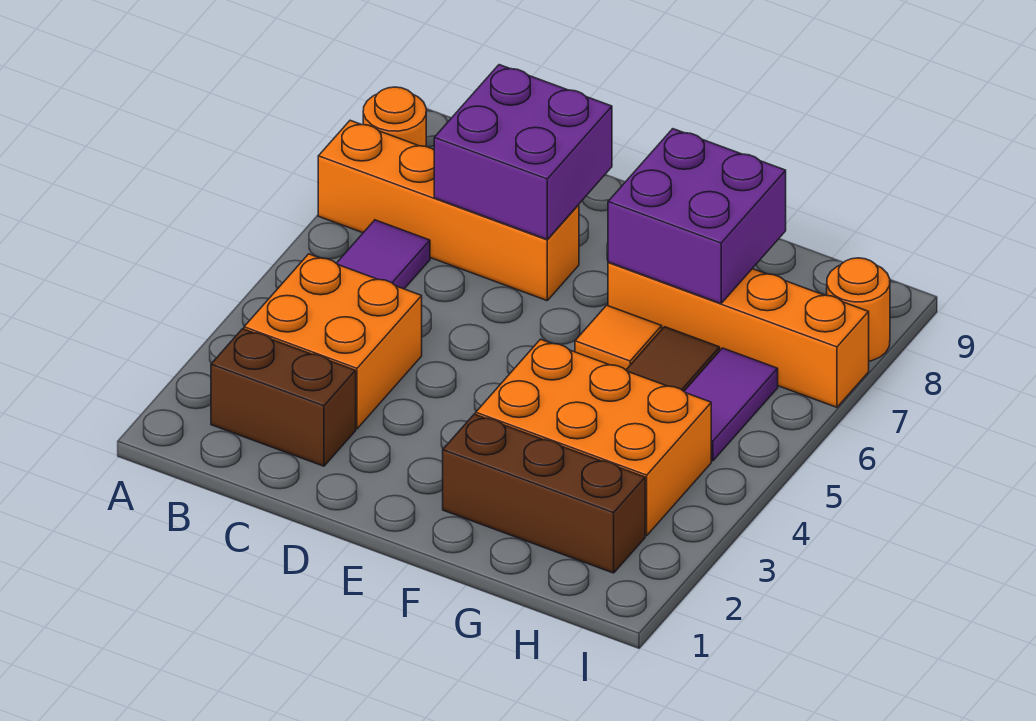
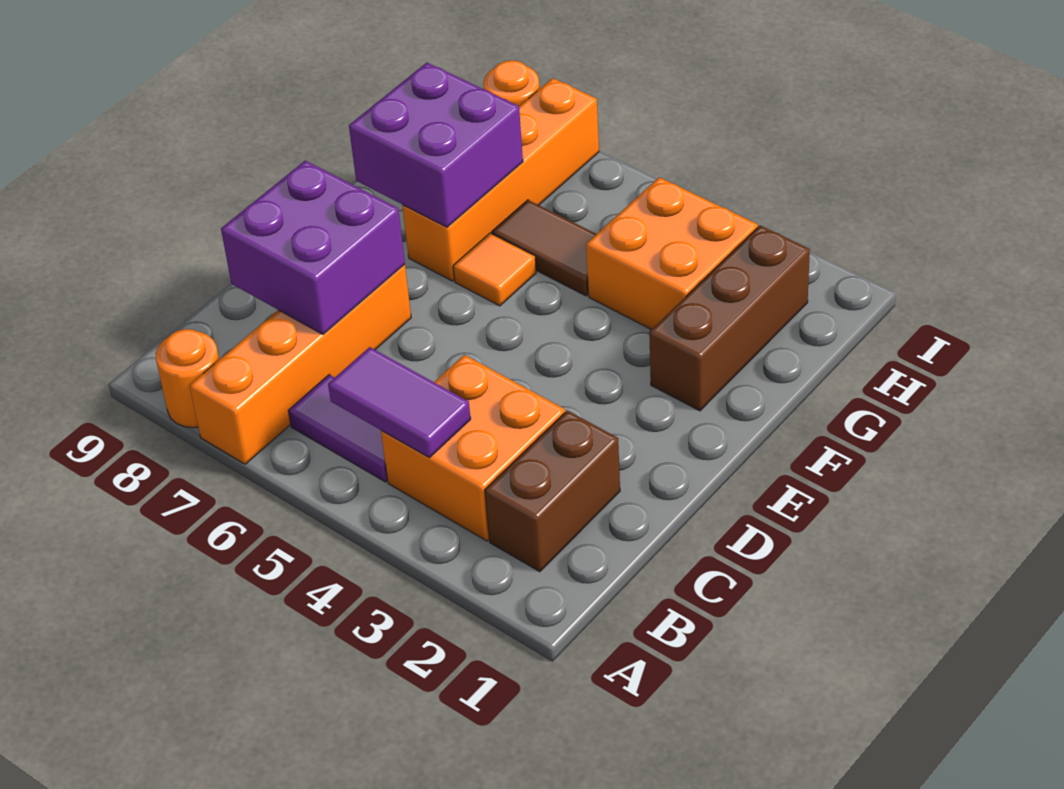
orange brick F3:H4 level 1 -> orange brick G3:H4 level 1
purple tile H5:H6 level 1 -> purple tile B4:B5 level 2

